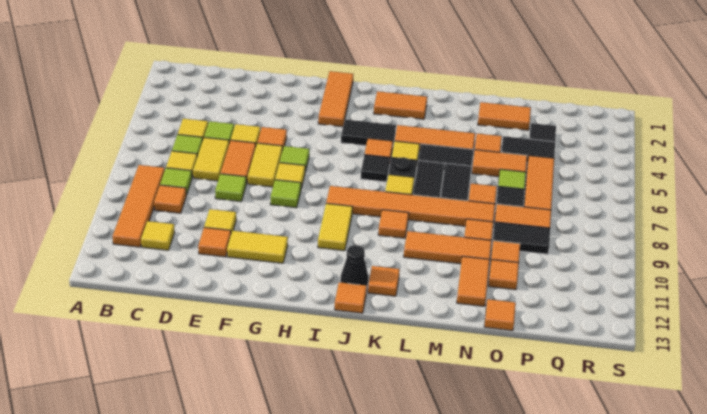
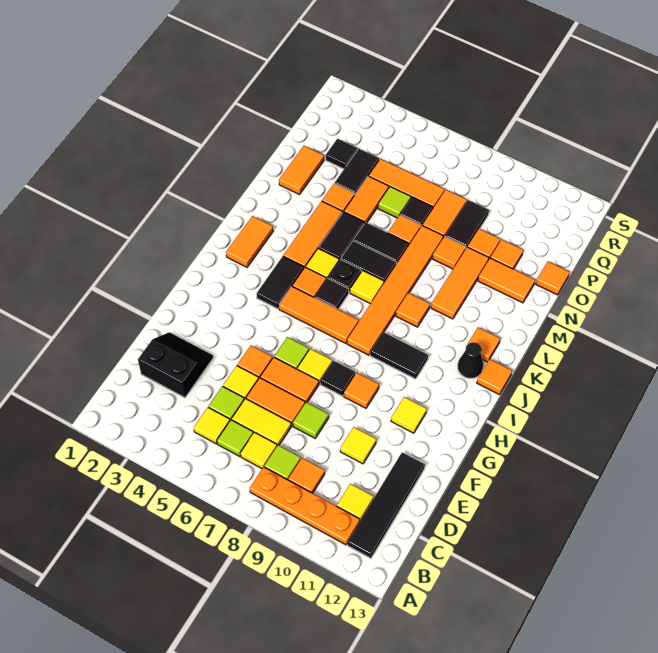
orange tile B8:B11 level 1 -> orange plate B8:B11 level 1
none -> black tile B12:E12 level 1
none -> black slope D2:E3 level 1 top D
orange tile E11 level 1 -> orange tile G9 level 1
yellow tile F6:F7 level 1 -> orange tile F6:F7 level 1
yellow tile F11:G11 level 1 -> yellow tile G11 level 1
lime tile G8 level 1 -> black tile G8 level 1
orange tile H1:H3 level 1 -> orange tile I5:I7 level 1
yellow tile I9:I10 level 1 -> black tile I9:I10 level 1

